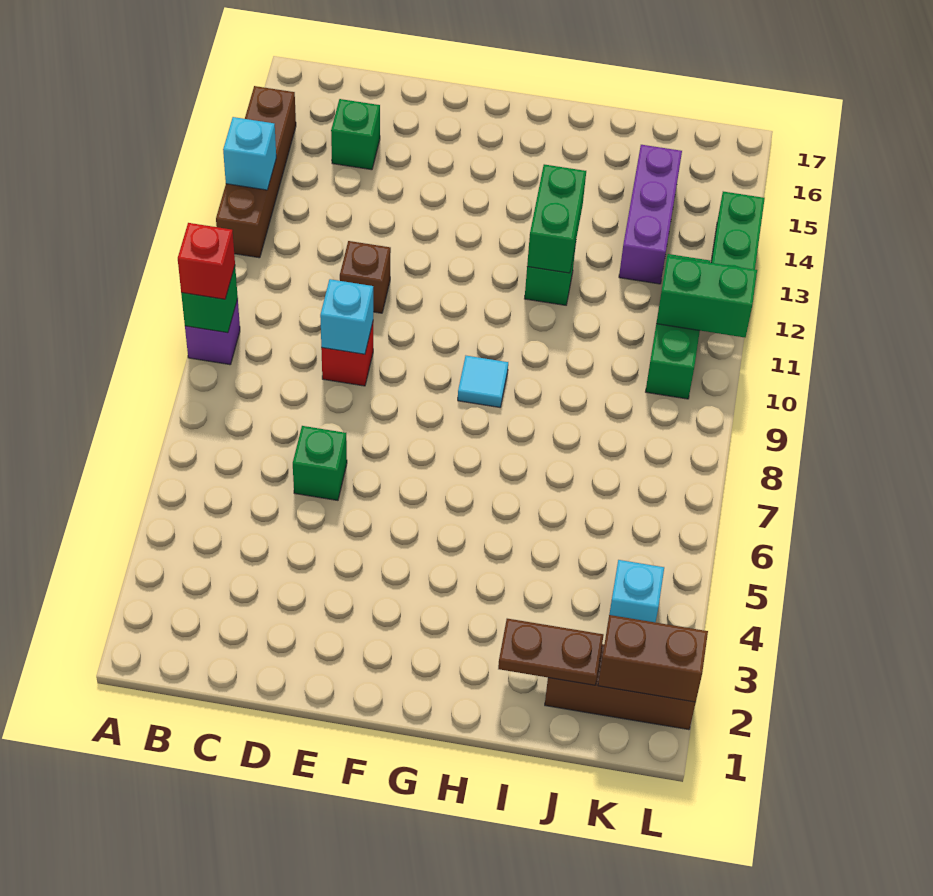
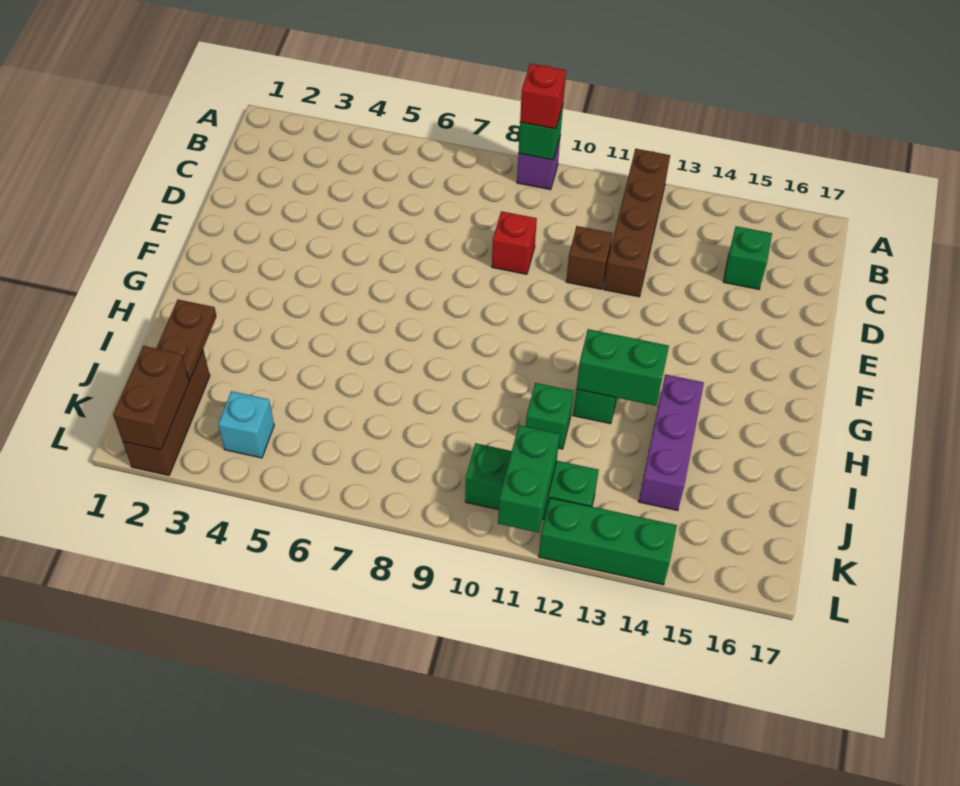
brown brick A12:A15 level 1 -> brown brick A12:D12 level 1
cyan brick A13 level 2 -> none
green brick D6 level 1 -> green brick I11 level 1
cyan brick D9 level 2 -> none
cyan tile G9 level 1 -> none
purple brick J13:J15 level 1 -> purple brick H14:J14 level 1

